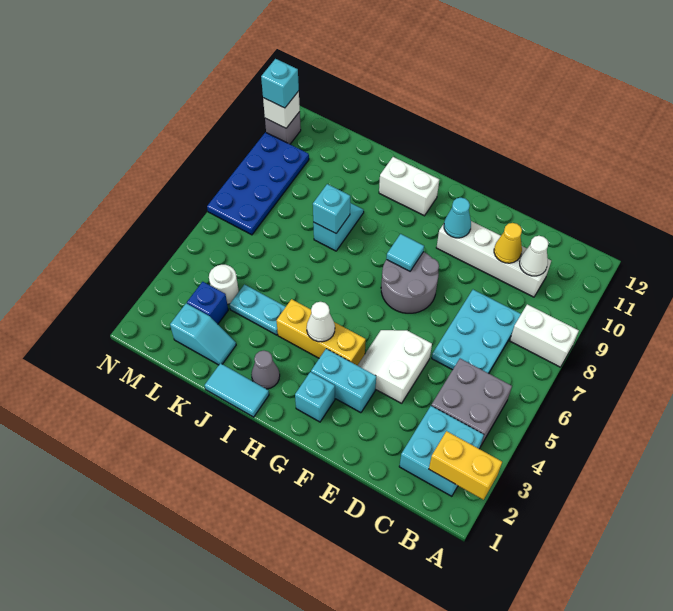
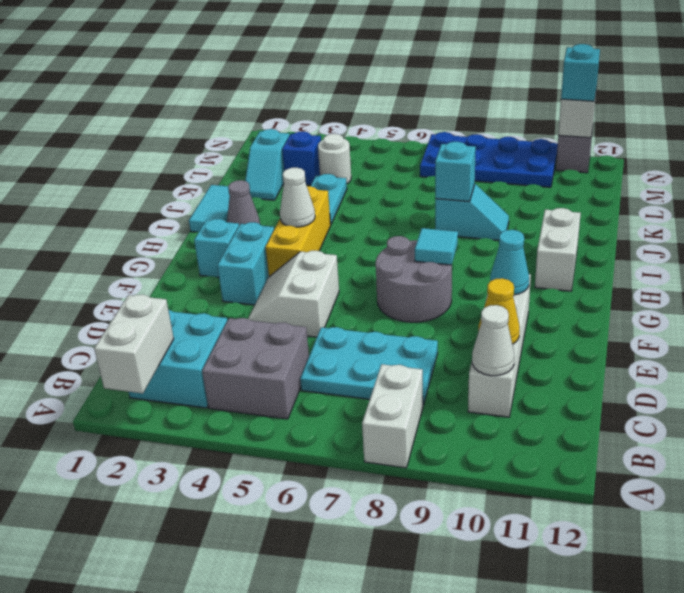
yellow brick A2:B2 level 2 -> white brick A2:B2 level 2
white slope E4:F5 level 1 top E -> white slope E4:F5 level 1 top 5

